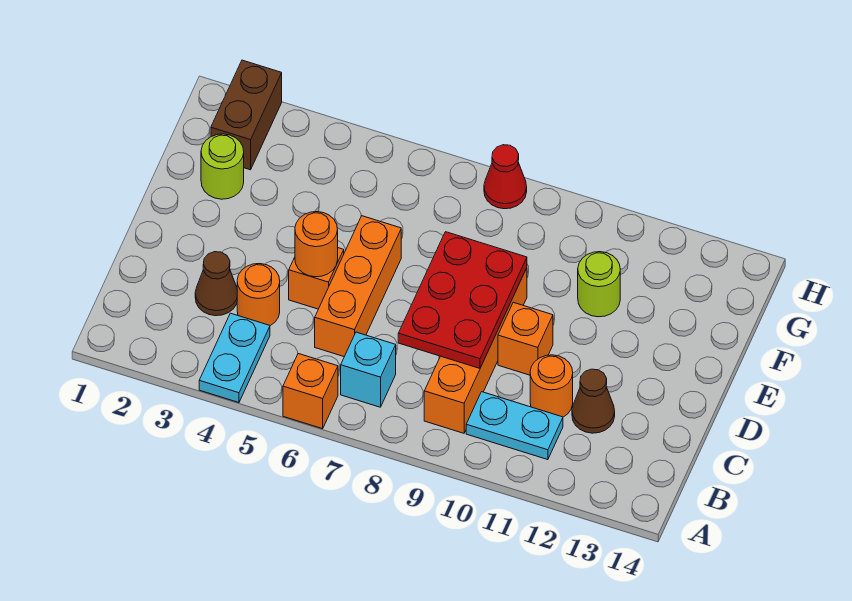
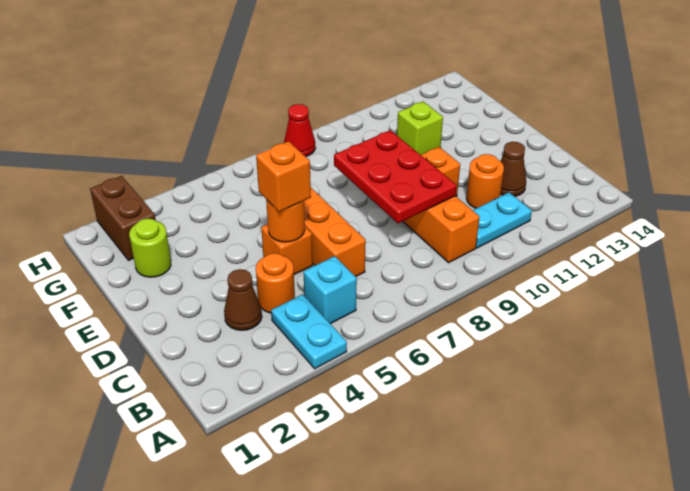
orange brick A6 level 1 -> orange brick D5 level 3
cyan brick B7 level 1 -> cyan brick B5 level 1
lime round brick F11 level 1 -> lime brick F11 level 1

